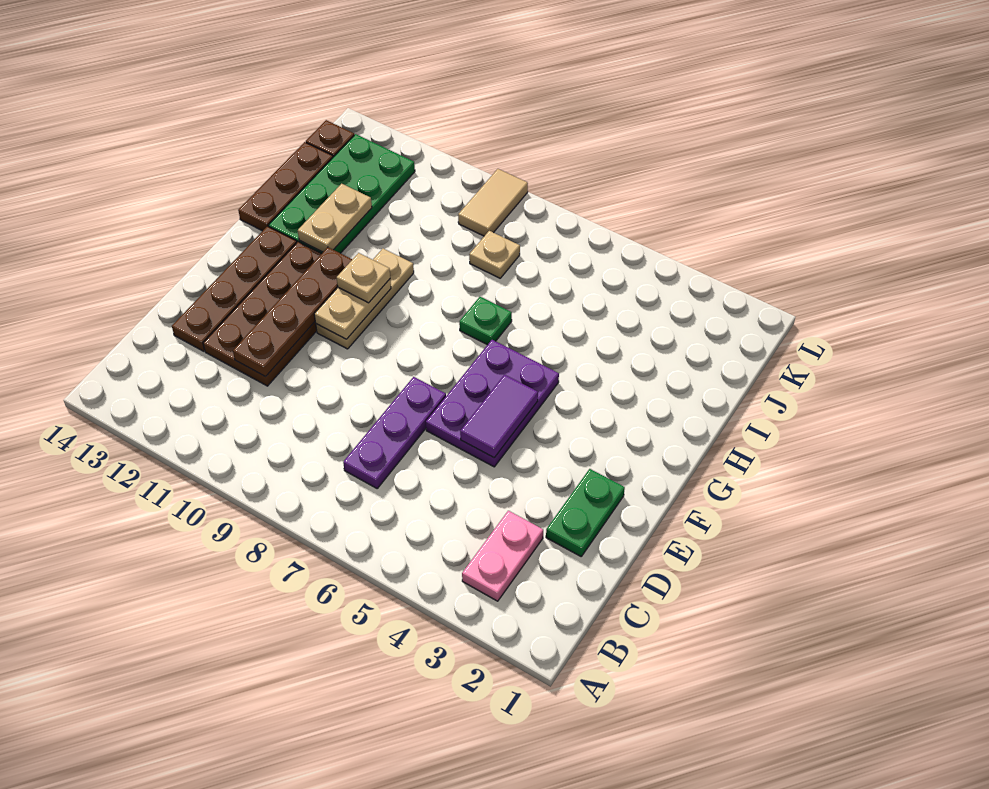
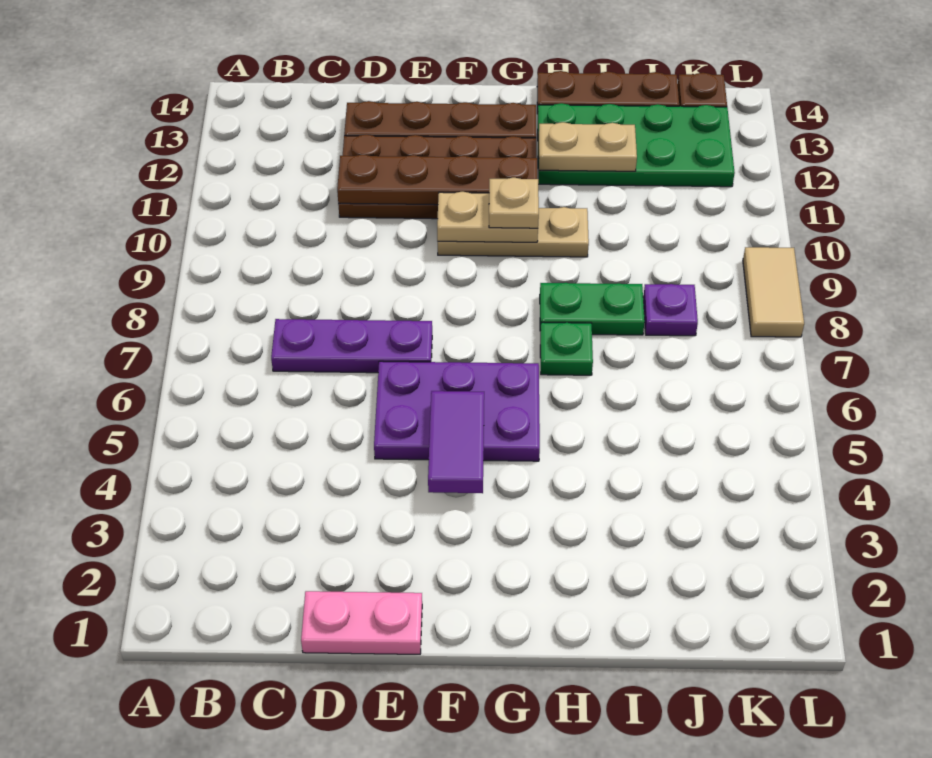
pink plate B3:C3 level 1 -> pink plate D1:E1 level 1
green plate D2:E2 level 1 -> green plate H8:I8 level 1
purple tile E5:F5 level 2 -> purple tile F4:F5 level 2
tan plate J8 level 1 -> purple plate J8 level 1
tan tile K9:L9 level 1 -> tan tile L8:L9 level 1

